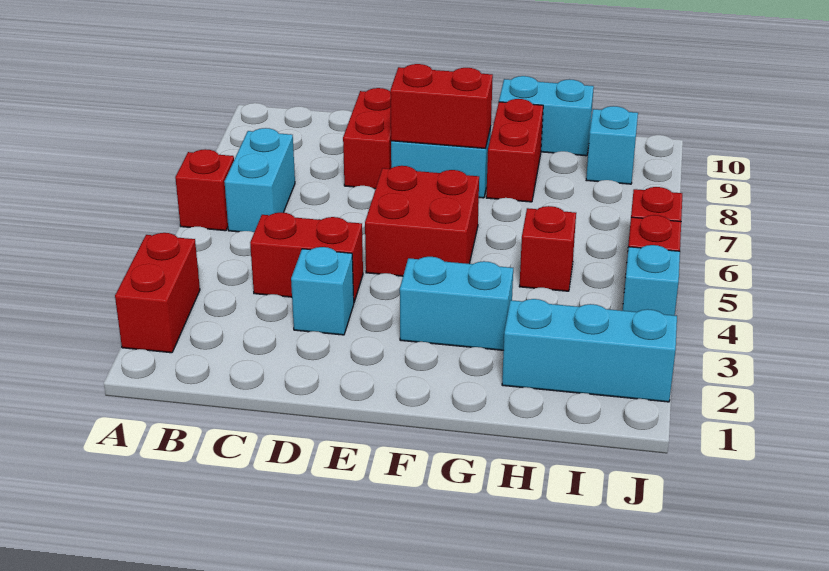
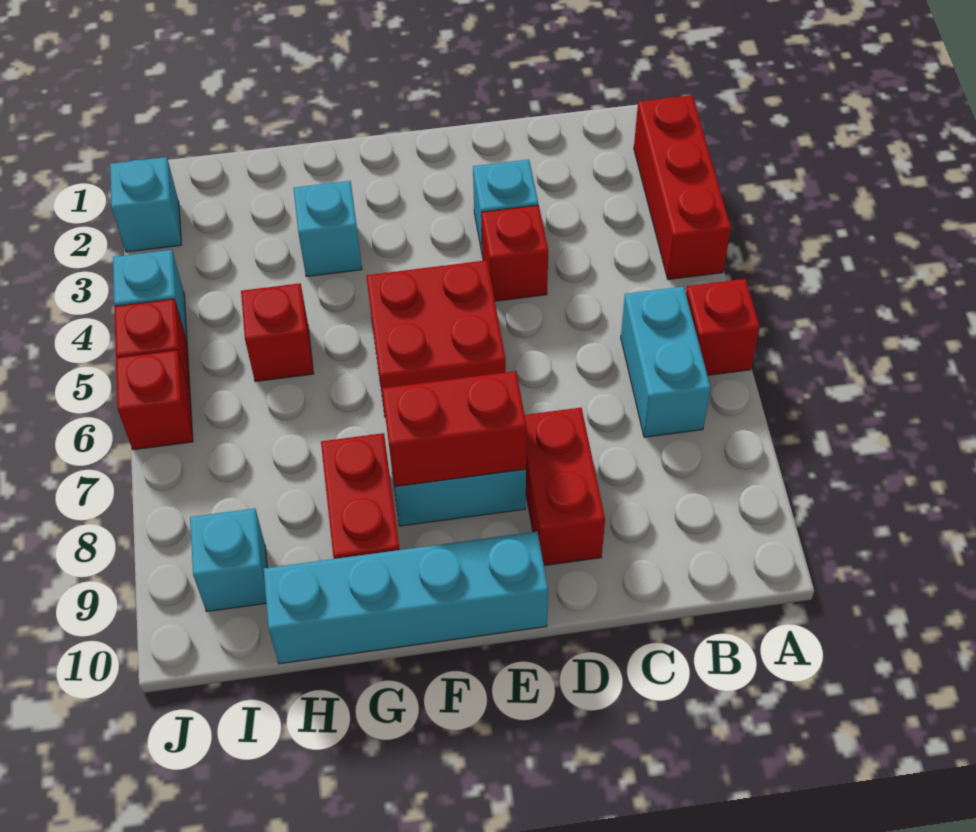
red brick A2:A3 level 1 -> red brick A2:A4 level 1
red brick C4:D4 level 1 -> red brick D4 level 1
cyan brick F3:G3 level 1 -> cyan brick G3 level 1
cyan brick G10:H10 level 1 -> cyan brick E10:H10 level 1
cyan brick H2:J2 level 1 -> cyan brick J2 level 1

